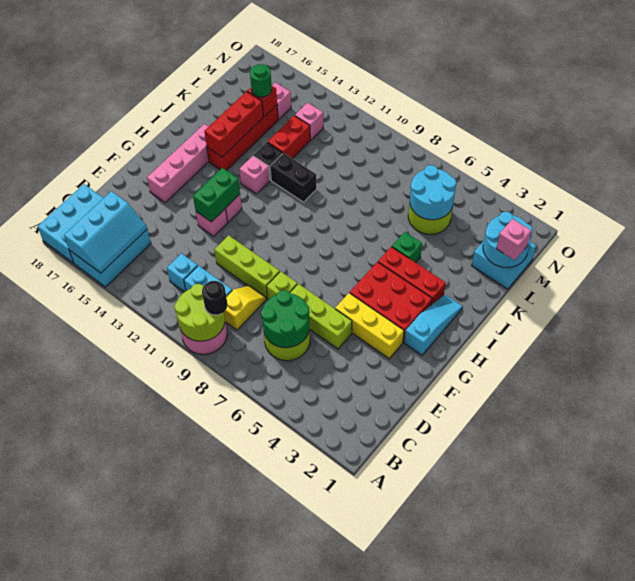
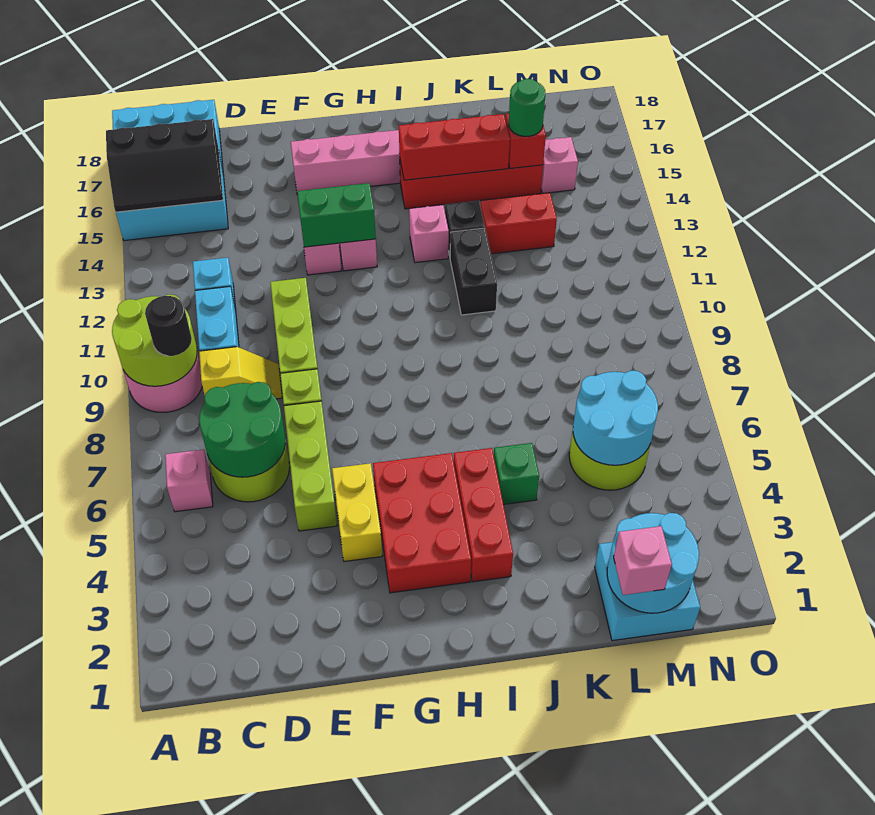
cyan slope A15:C16 level 2 top 16 -> black slope A15:C16 level 2 top 16
yellow brick F3:F5 level 1 -> yellow brick F4:F5 level 1
cyan slope G2:I2 level 1 top G -> none
pink brick M13 level 1 -> pink brick B6 level 1

